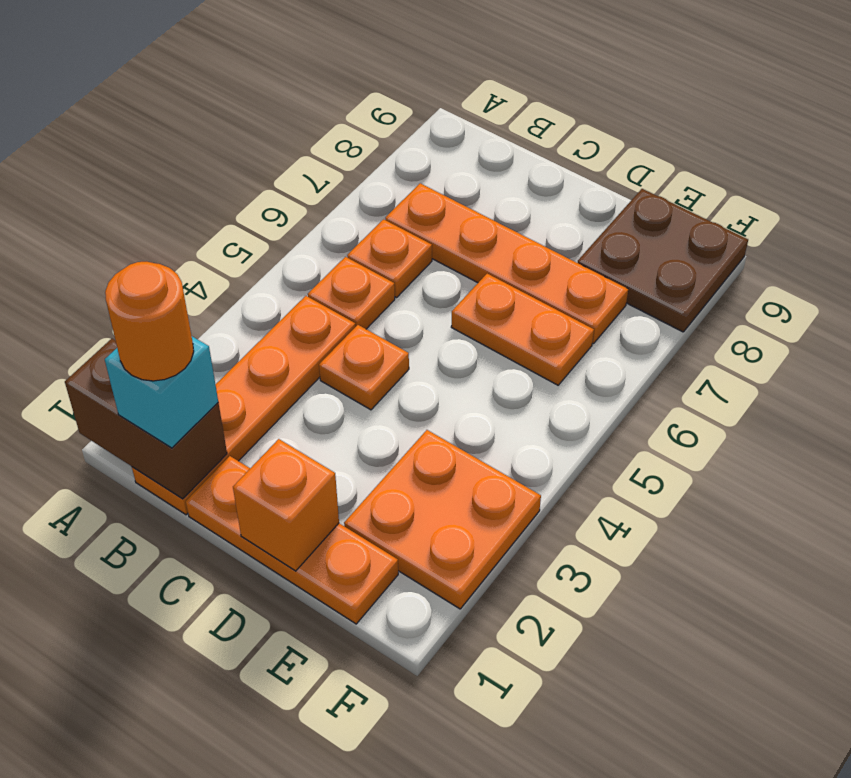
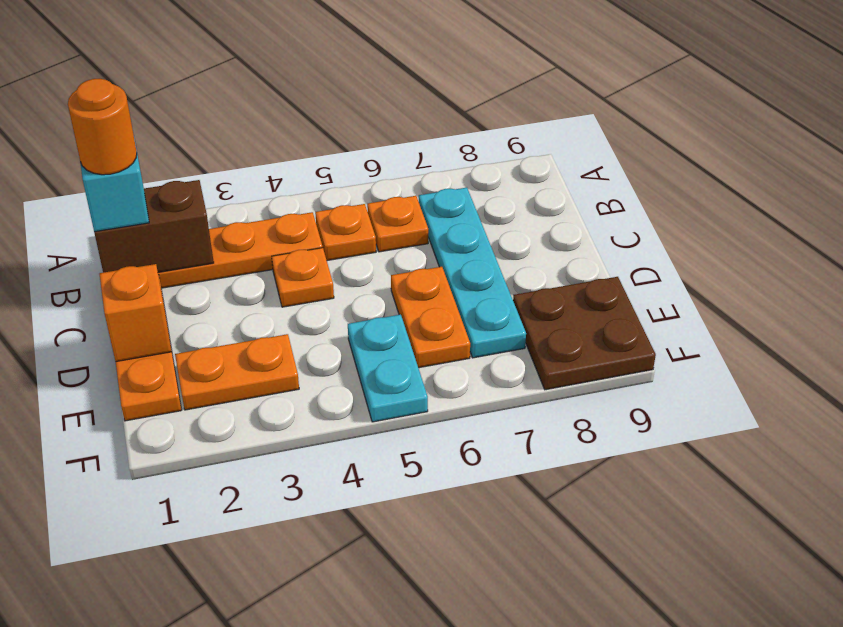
brown brick A1:B1 level 2 -> brown brick B1:B2 level 2
orange plate B7:E7 level 1 -> cyan plate B7:E7 level 1
orange plate E2:F3 level 1 -> orange plate E2:E3 level 1
none -> cyan plate E5:F5 level 1

